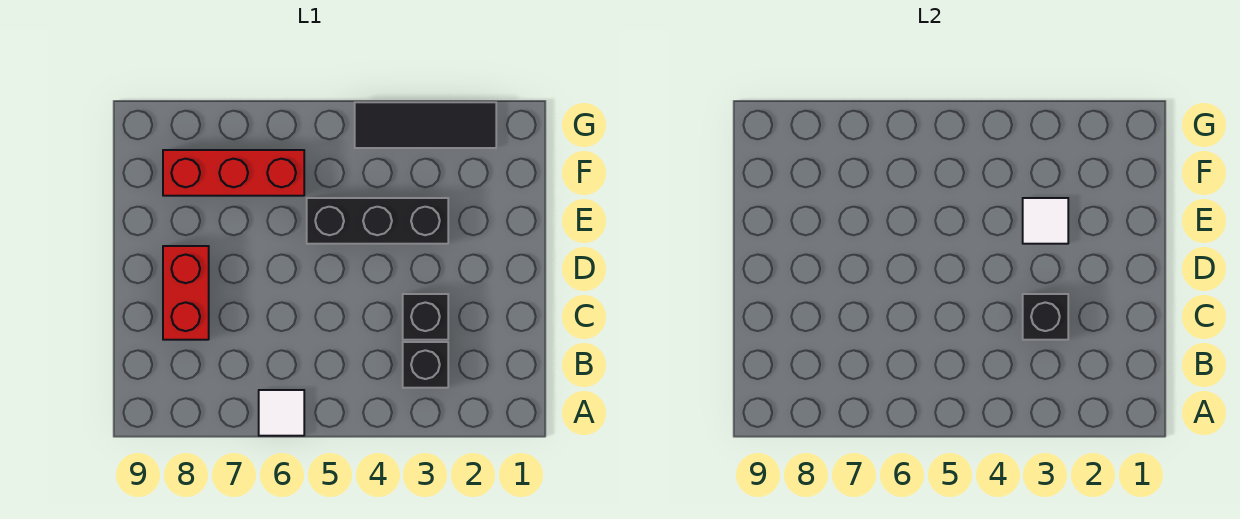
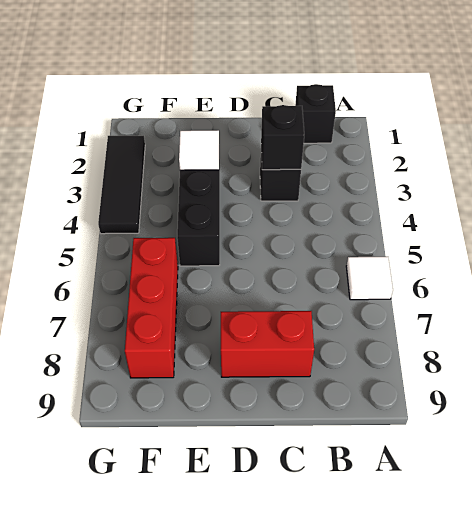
black brick B3 level 1 -> black brick B1 level 1

